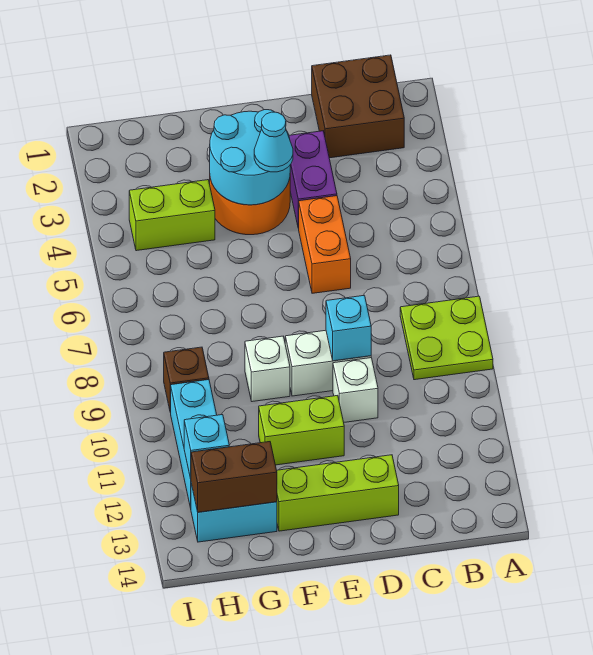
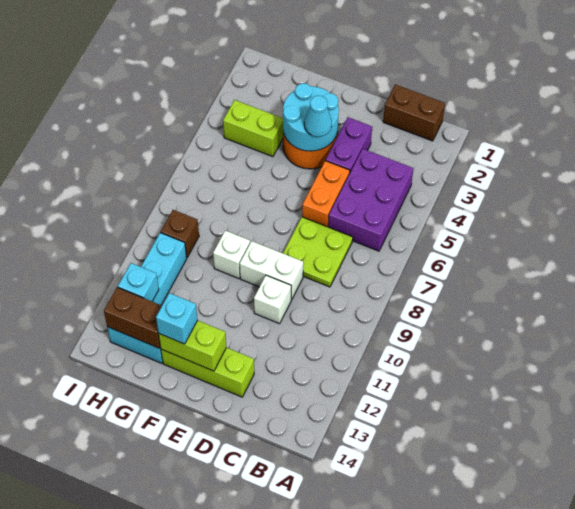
lime plate A8:B9 level 1 -> lime plate C7:D8 level 1
brown brick B1:C2 level 1 -> brown brick B1:C1 level 1
none -> purple brick B4:C6 level 1
cyan brick D9 level 2 -> cyan brick F13 level 3
lime brick E11:F11 level 1 -> lime brick E13:F13 level 2

